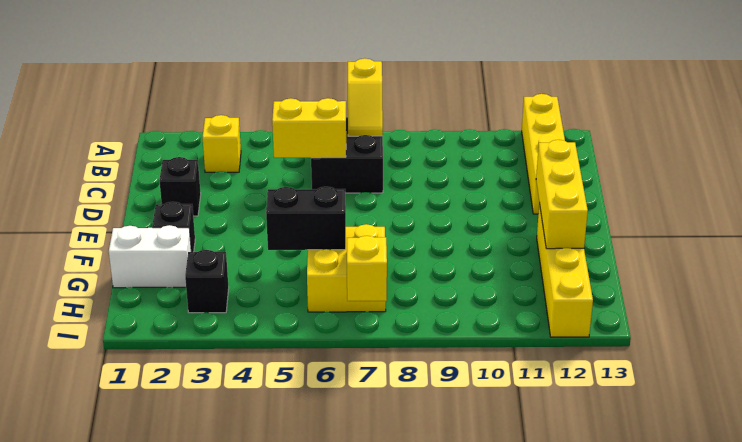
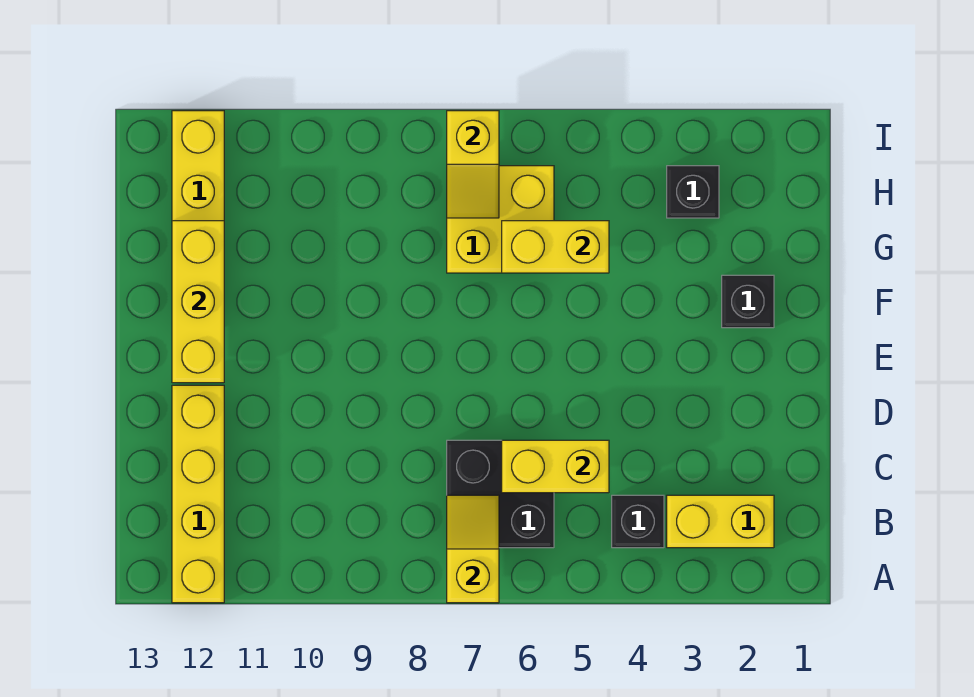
yellow brick B3 level 1 -> yellow brick B2:B3 level 1
black brick D2 level 1 -> black brick B4 level 1
white brick G1:G2 level 1 -> none
black brick G5:G6 level 2 -> yellow brick G5:G6 level 2

